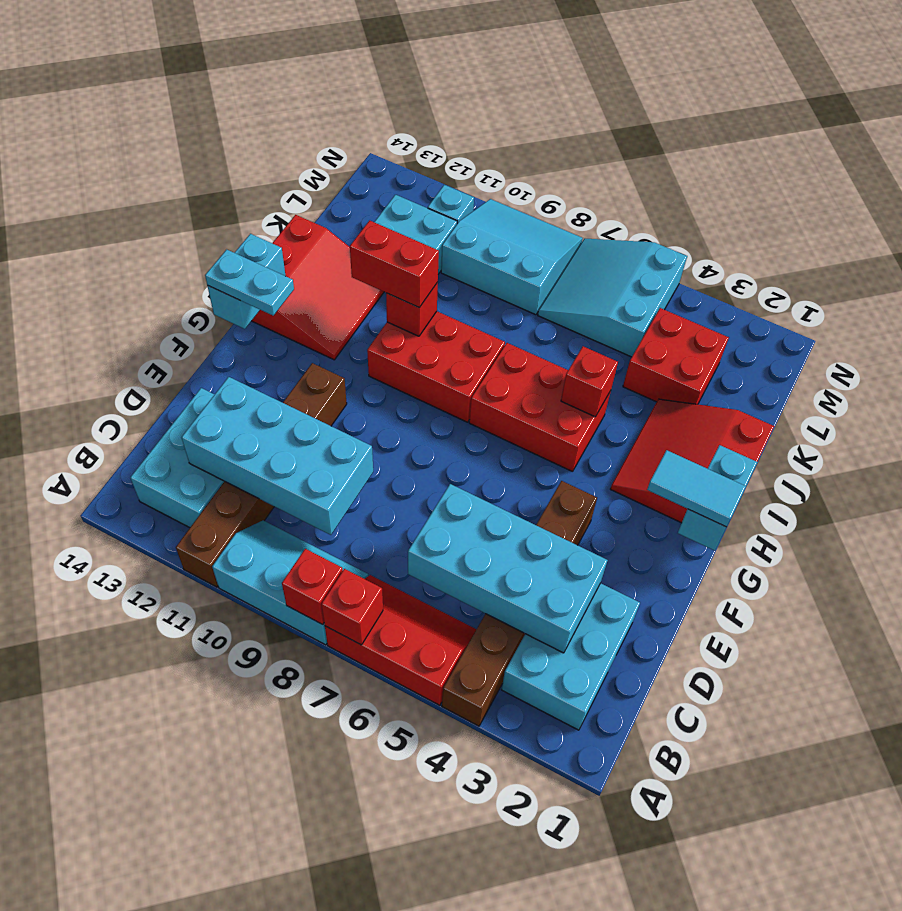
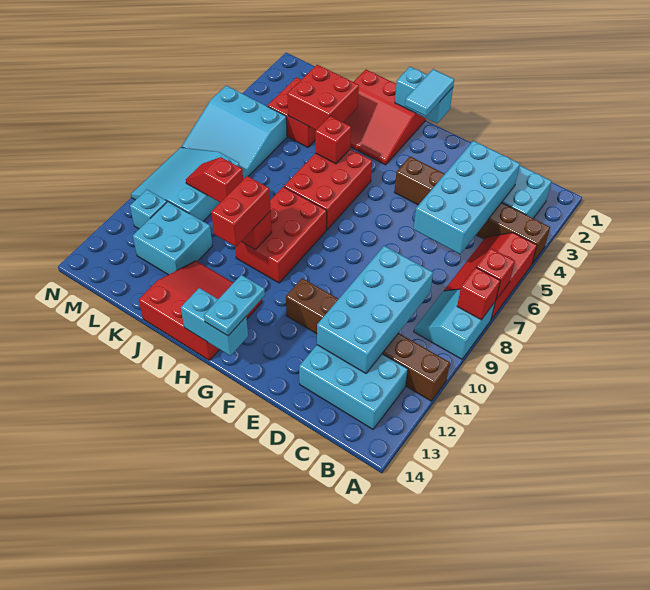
cyan slope A8:B10 level 1 top A -> cyan slope A8:B9 level 1 top A
none -> red brick J3:K4 level 2
none -> red slope K9:L9 level 2 top K

